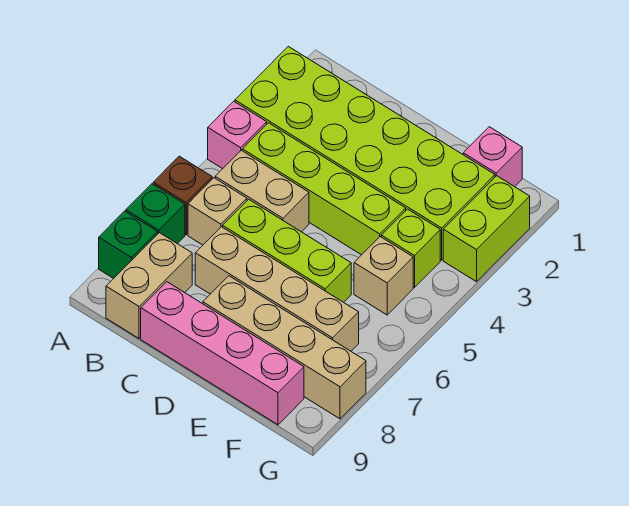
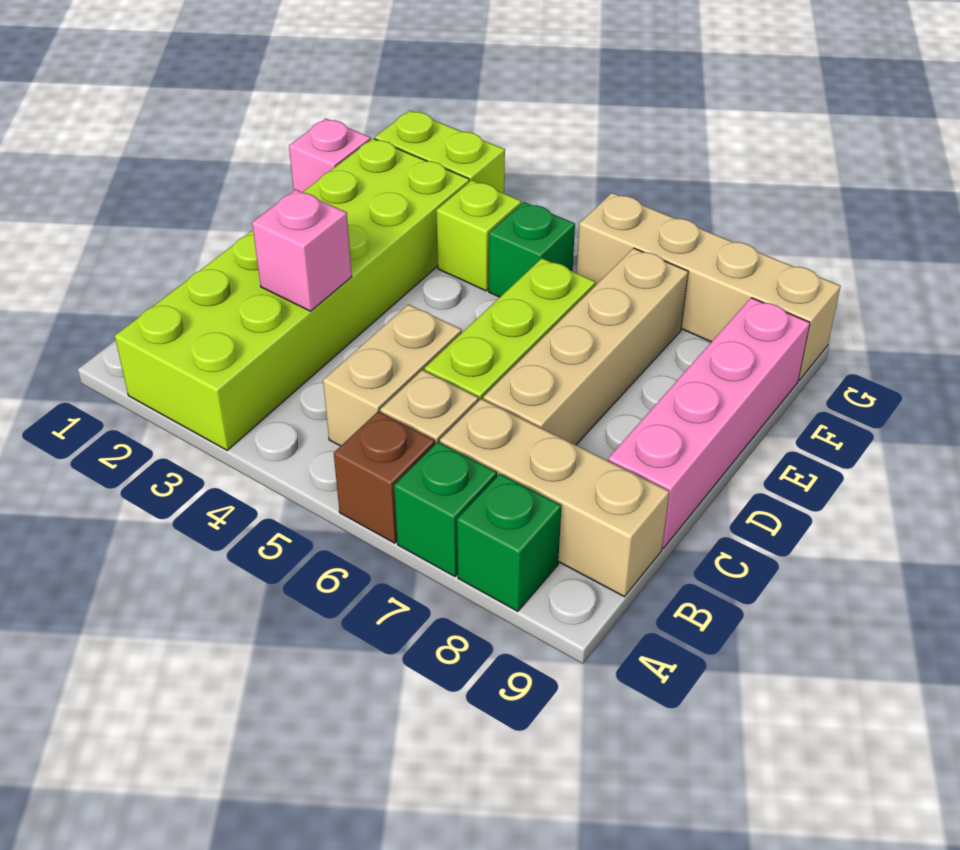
pink brick A4 level 1 -> pink brick C3 level 2
lime brick B4:E4 level 1 -> none
tan brick B8:B9 level 1 -> tan brick B7:B9 level 1
tan brick D8:G8 level 1 -> tan brick G6:G9 level 1
tan brick F5 level 1 -> green brick F5 level 1

